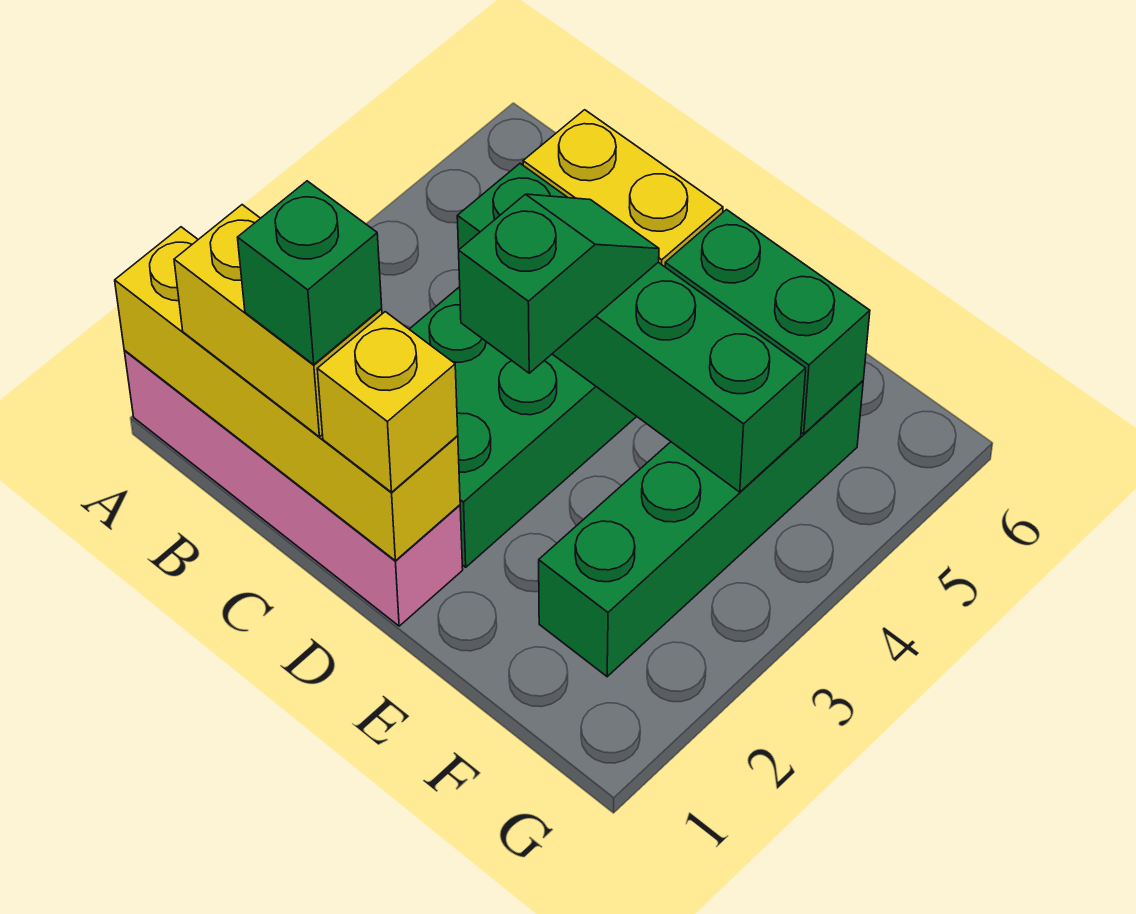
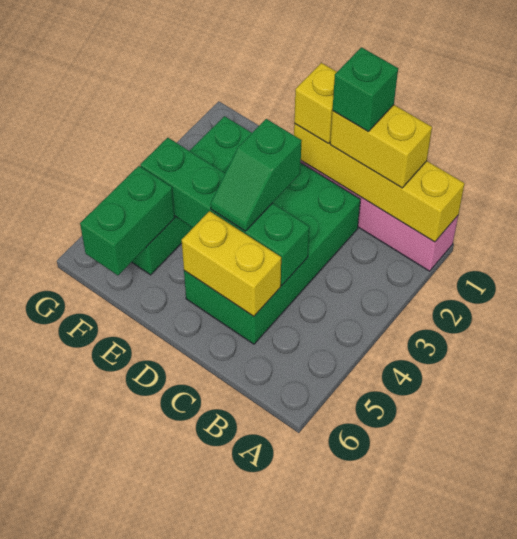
green brick E5:F5 level 2 -> green brick F5:F6 level 2

